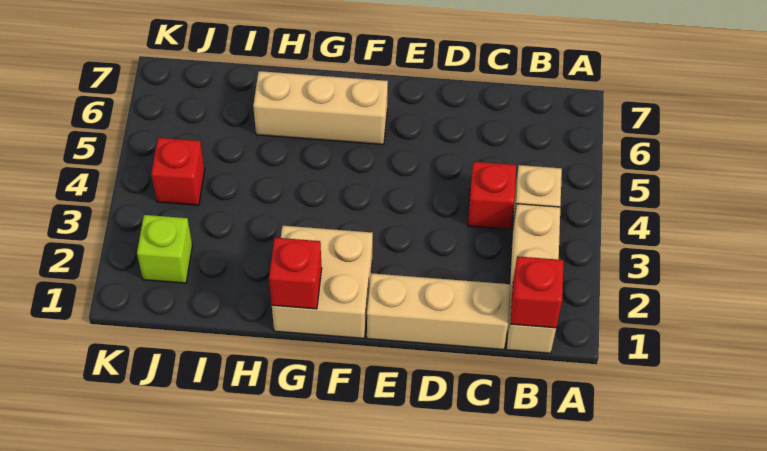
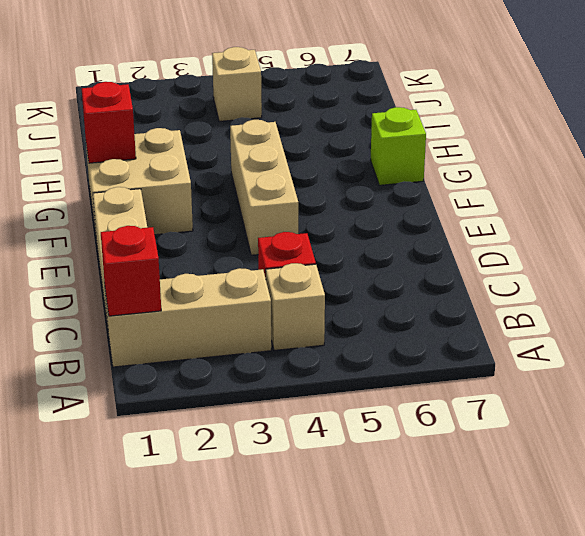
tan brick F6:H6 level 1 -> tan brick E4:G4 level 1
lime brick J2 level 1 -> lime brick G7 level 1
red brick J4 level 1 -> tan brick J4 level 1

